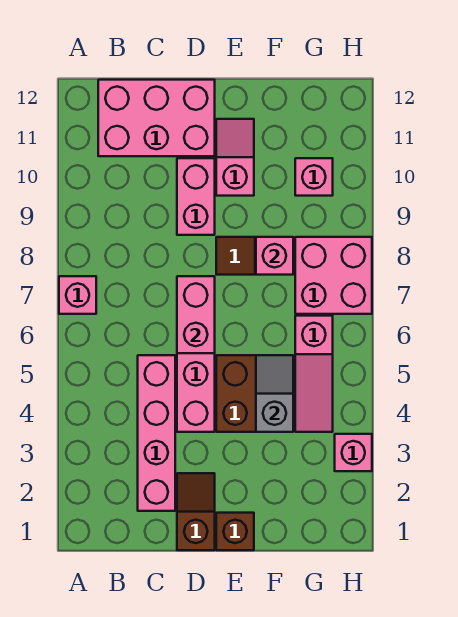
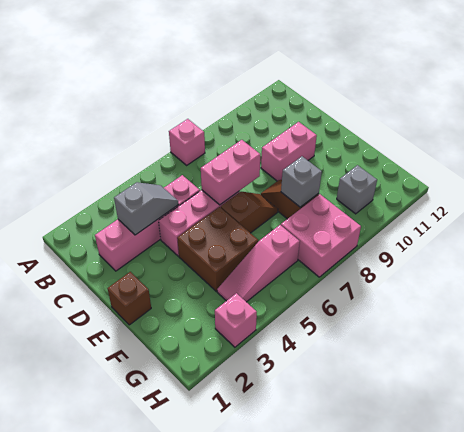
pink brick B11:D12 level 1 -> none
brown slope D1:D2 level 1 top 1 -> brown slope E6:E7 level 1 top 6
pink slope E10:E11 level 1 top 10 -> none
grey slope F4:F5 level 2 top 4 -> grey slope C3:C4 level 2 top 3
pink brick F8 level 2 -> grey brick F8 level 2
pink brick G10 level 1 -> grey brick G10 level 1

